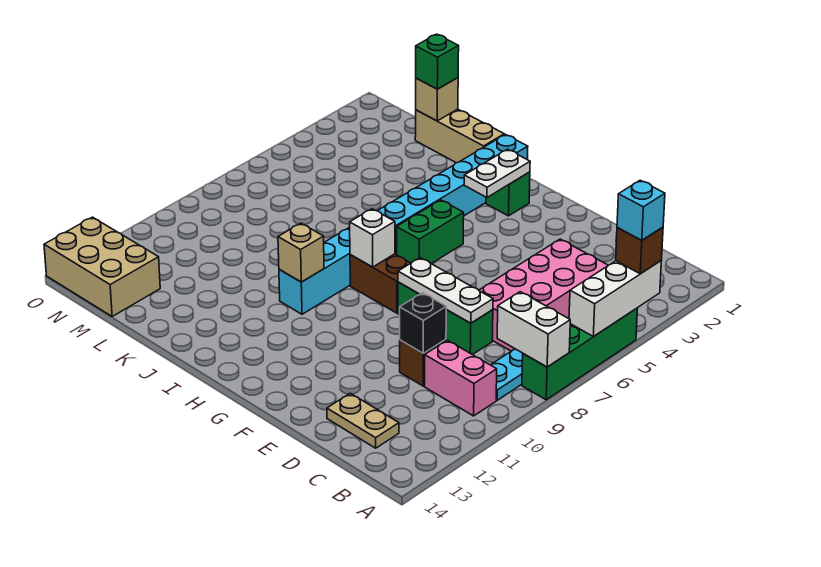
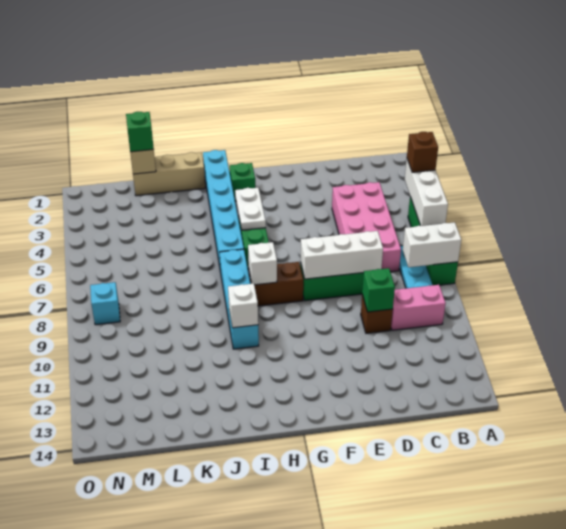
cyan brick A4 level 4 -> cyan brick N8 level 1
tan plate C13:D13 level 1 -> none
white plate D8:F8 level 2 -> white brick D8:F8 level 2
black brick D10 level 2 -> green brick D10 level 2
white plate H2:H3 level 2 -> white plate H4:H5 level 2
tan brick I10 level 2 -> white brick I10 level 2
tan brick M13:O14 level 1 -> none

